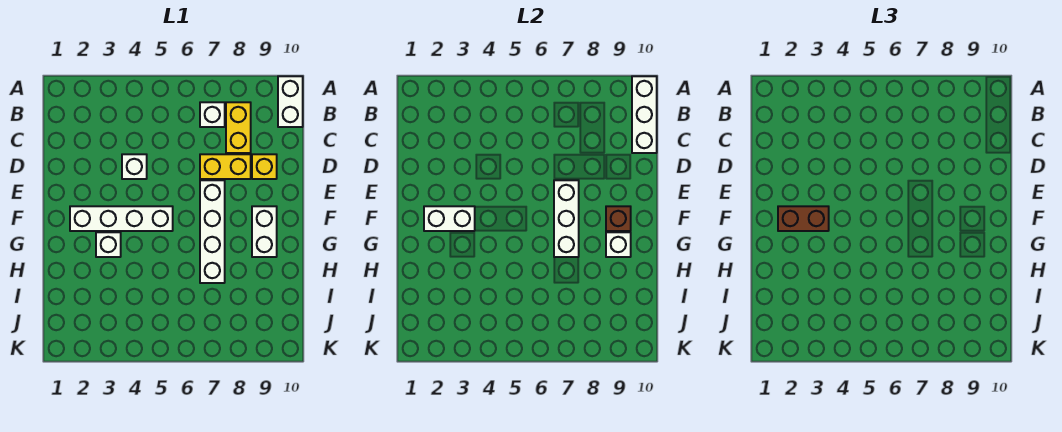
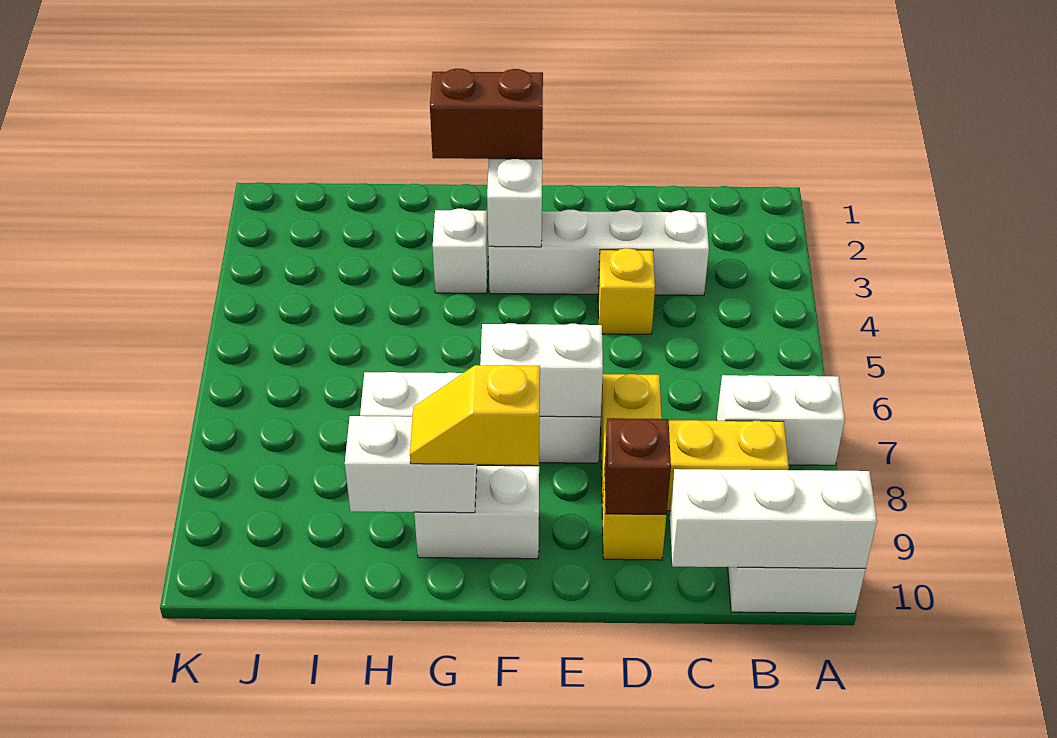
white brick B7 level 1 -> white brick A7:B7 level 1
white brick D4 level 1 -> yellow brick D4 level 1
white brick E7:G7 level 2 -> white brick E7:F7 level 2
white brick F2:F5 level 1 -> white brick C3:F3 level 1
brown brick F2:F3 level 3 -> brown brick F2:G2 level 3
brown brick F9 level 2 -> brown brick D9 level 2
none -> yellow slope F9:G9 level 3 top F
white brick G9 level 2 -> white brick G9:H9 level 2

